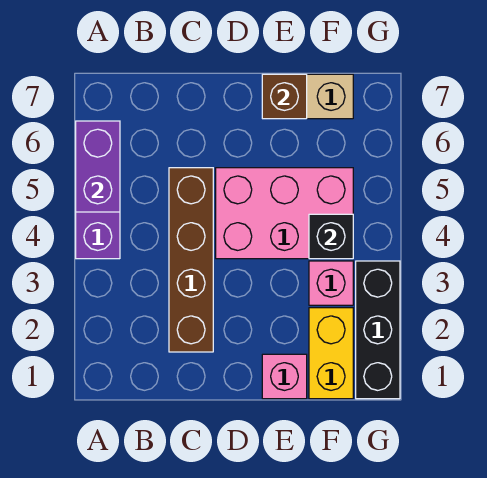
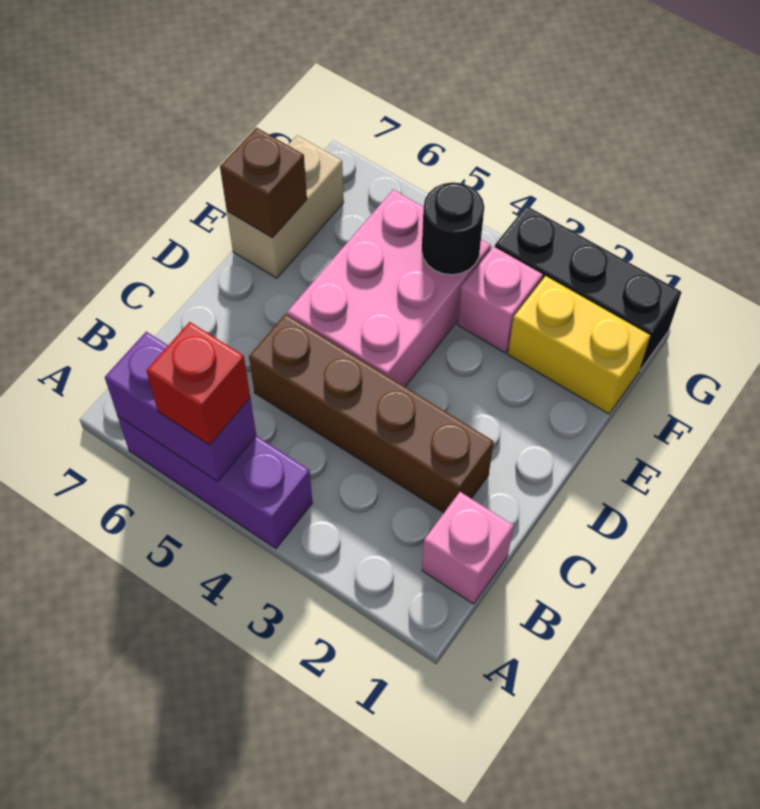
none -> red brick A5 level 3
pink brick E1 level 1 -> pink brick B1 level 1
black brick F4 level 2 -> black round brick F4 level 2

